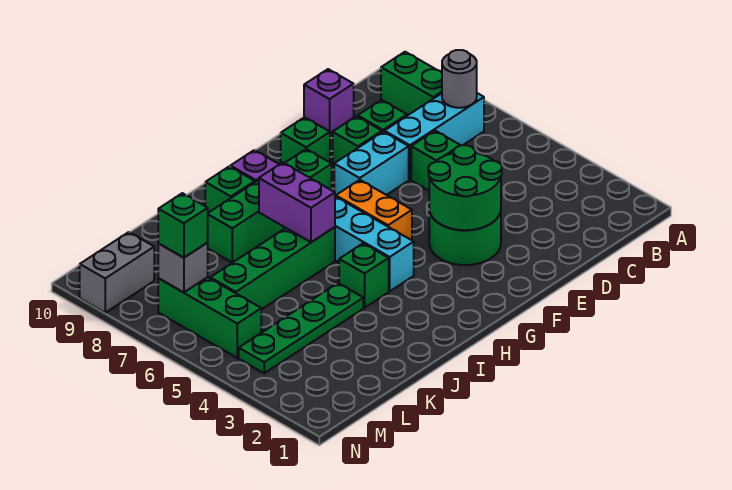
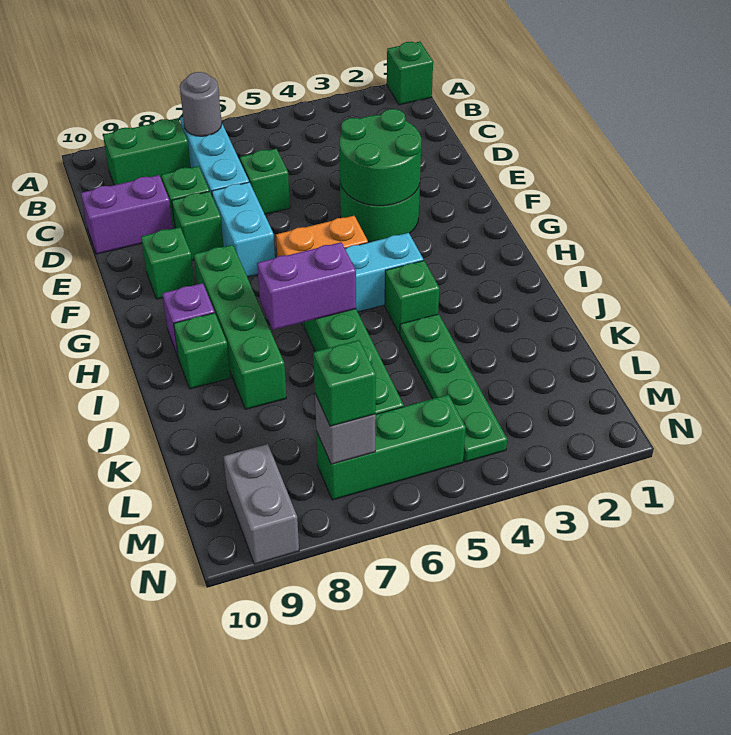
none -> green brick A1 level 1
purple brick D10 level 1 -> purple brick D9:D10 level 1

